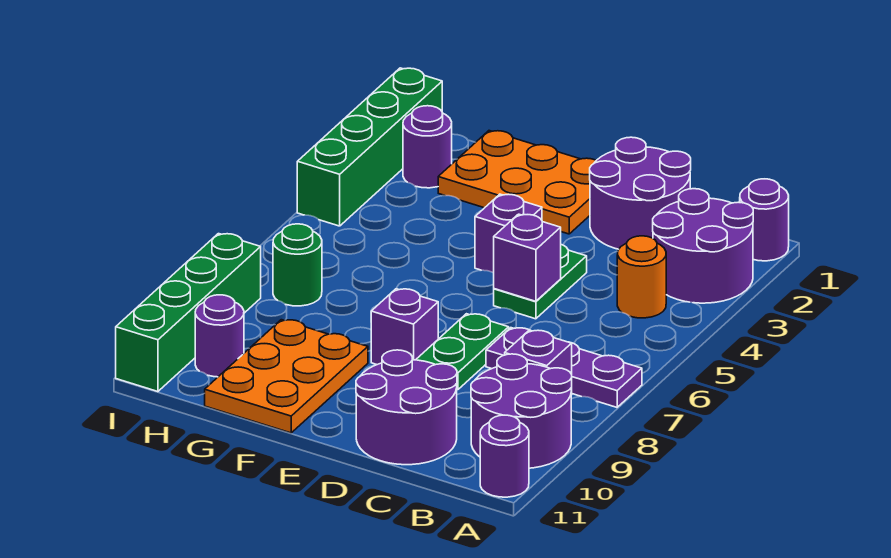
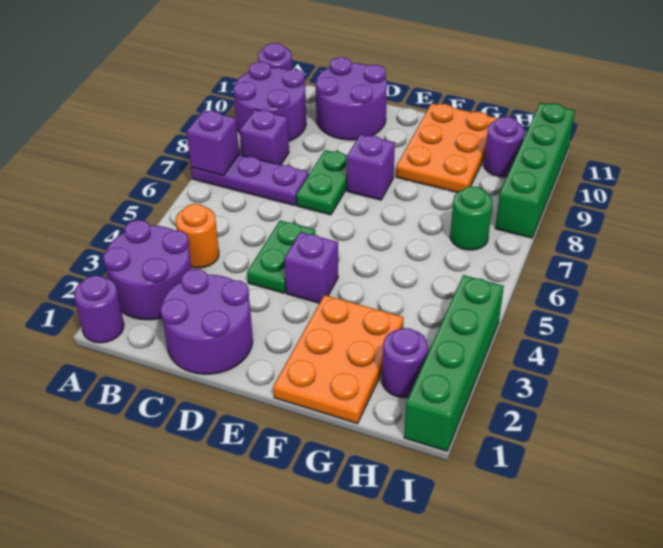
purple brick D5 level 2 -> purple brick A7 level 2
orange plate E1:G2 level 1 -> orange plate F1:G3 level 1

